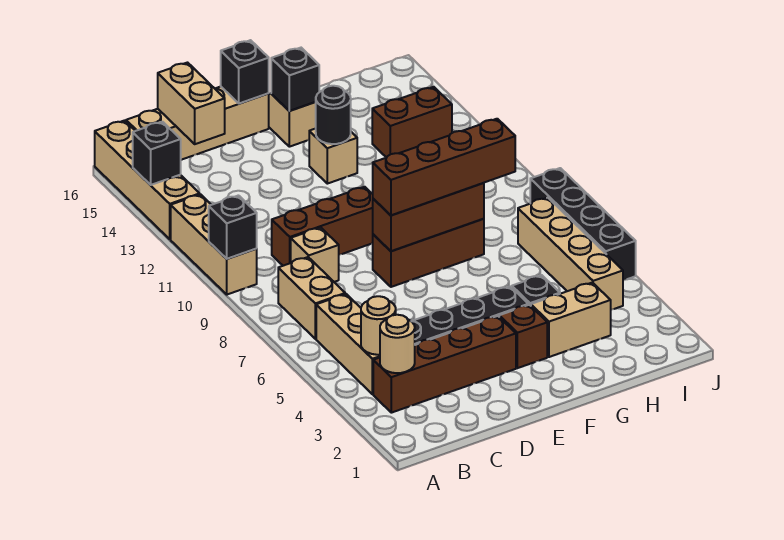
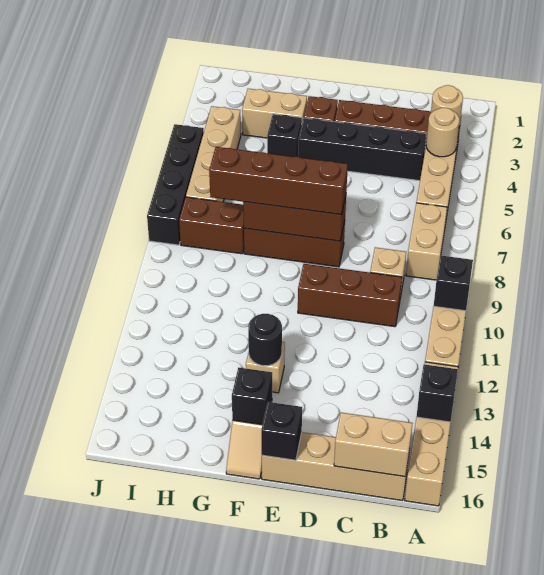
tan brick C15:C16 level 2 -> tan brick B16:C16 level 2
brown brick H13:I13 level 1 -> brown brick H8:I8 level 1

